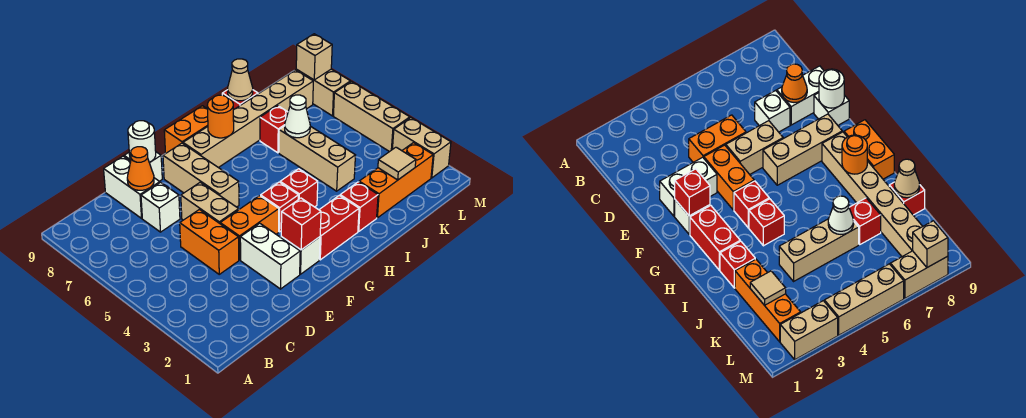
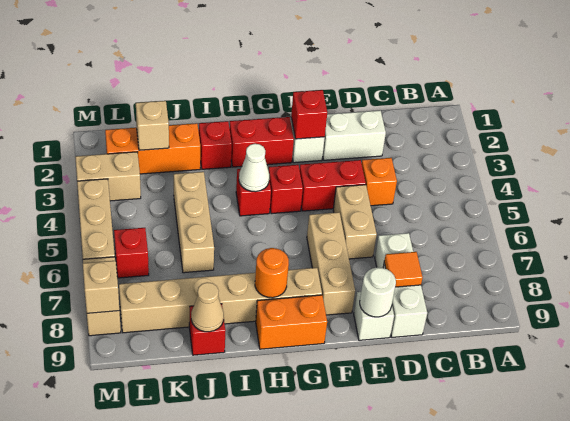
orange brick D4:D5 level 1 -> orange brick D4 level 1
orange cone D8 level 2 -> orange tile D8 level 2
white brick E2:E3 level 1 -> white brick D2:E2 level 1
orange brick E4:F4 level 1 -> red brick E4:F4 level 1
white cone J6 level 2 -> white cone H4 level 2
red brick J7 level 1 -> red brick L6 level 1
tan tile K2 level 2 -> tan brick K2 level 2
tan brick M2:M3 level 1 -> tan brick L3:M3 level 1

